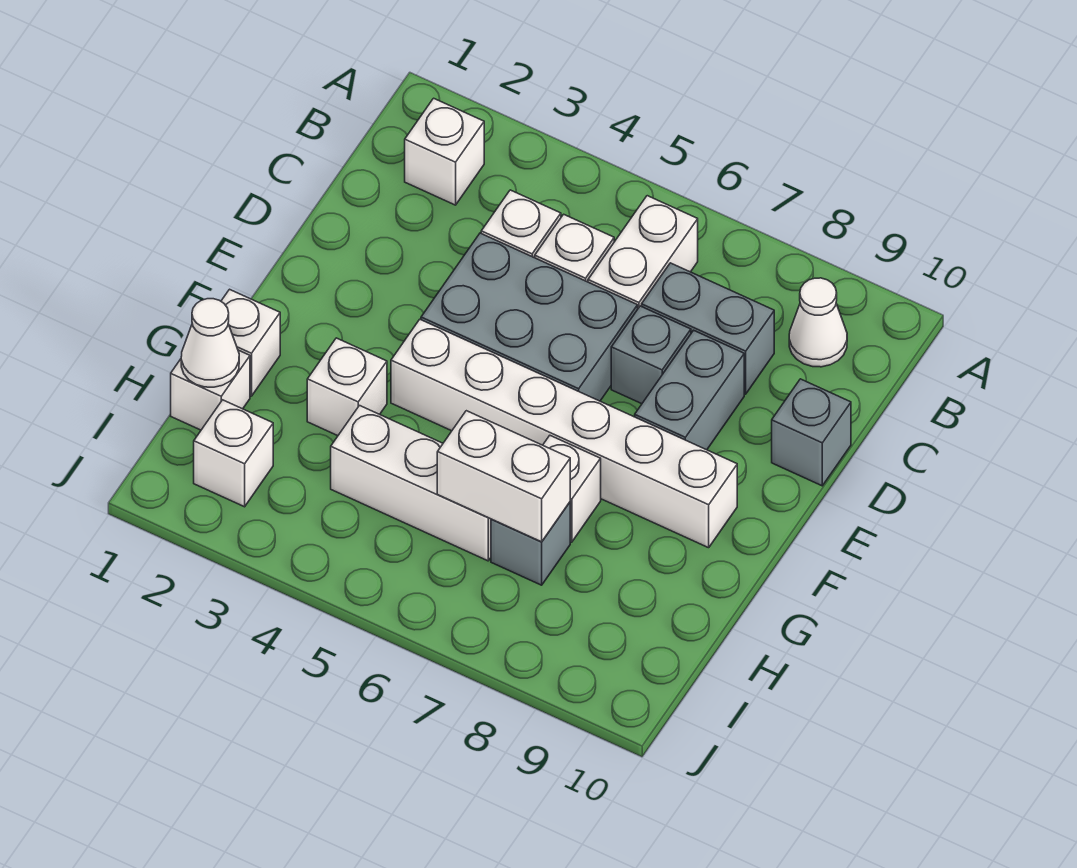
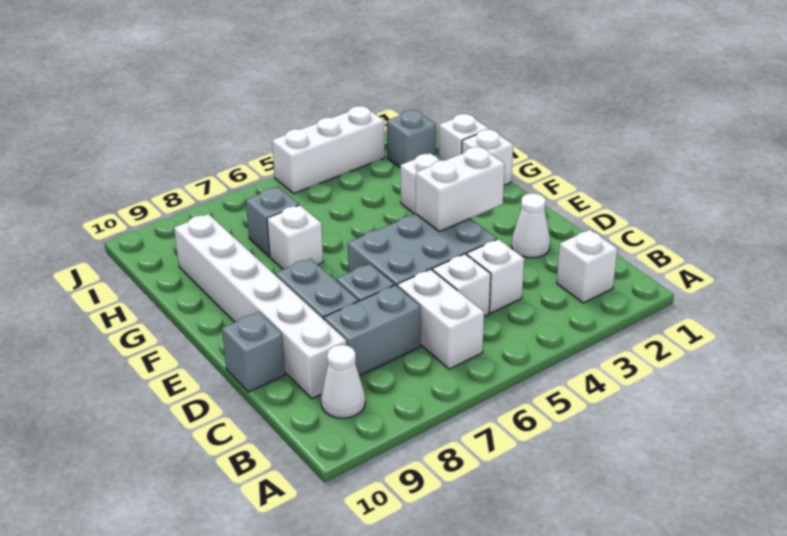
white brick F4:F9 level 1 -> white brick C9:H9 level 1
white cone H1 level 2 -> white cone D2 level 1
white brick H4:H6 level 1 -> white brick J3:J5 level 1
white brick H6:H7 level 2 -> white brick E3:E4 level 2
white brick I2 level 1 -> grey brick I2 level 1

